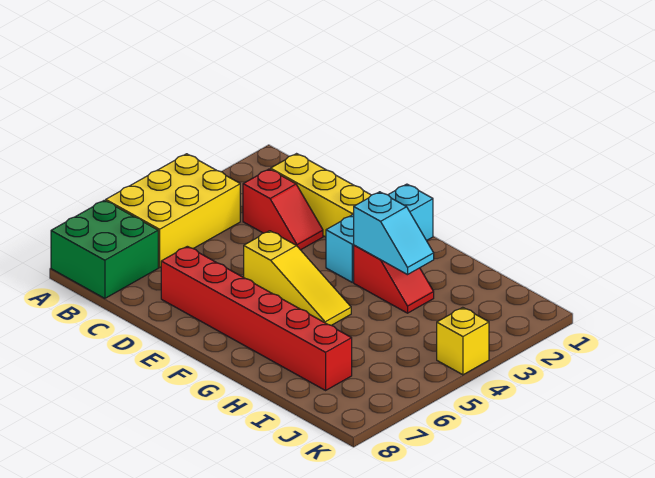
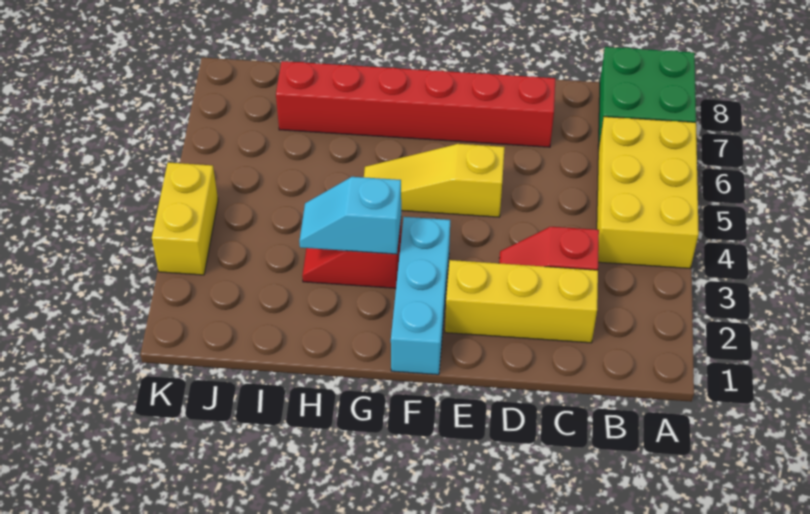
yellow brick K4 level 1 -> yellow brick K3:K4 level 1

